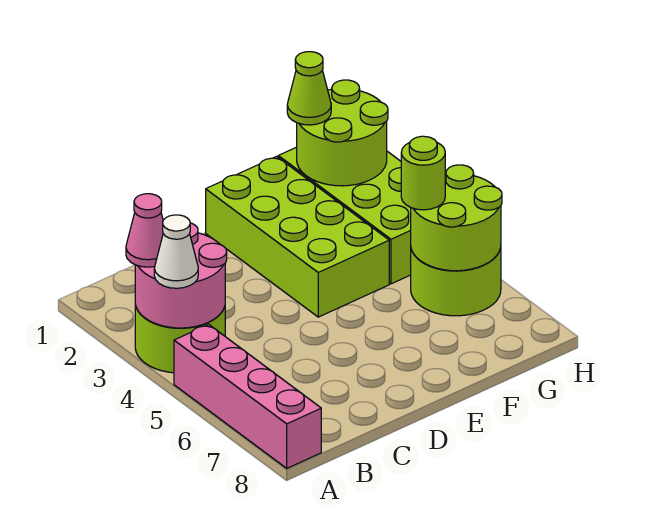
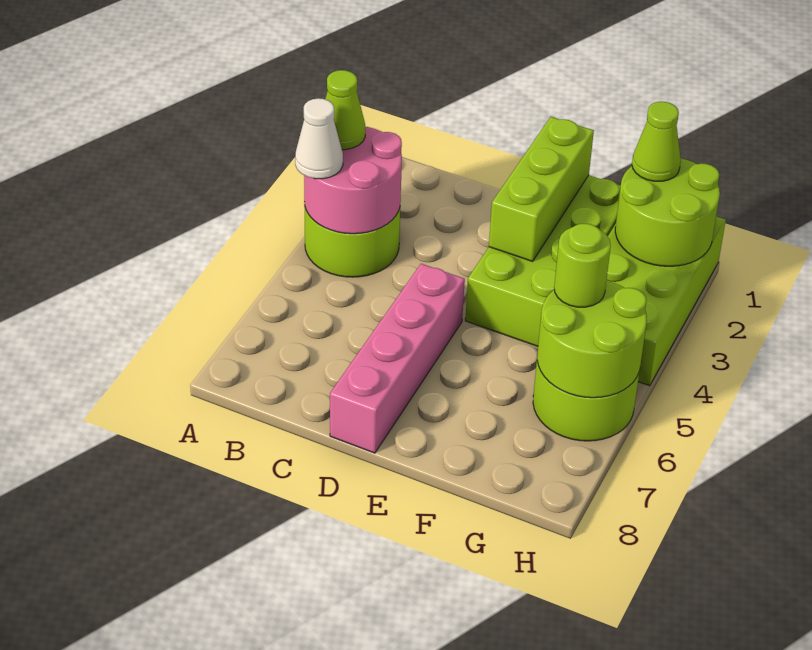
pink cone A3 level 3 -> lime cone A3 level 3
pink brick A5:A8 level 1 -> pink brick D5:D8 level 1
none -> lime brick E1:E3 level 2

